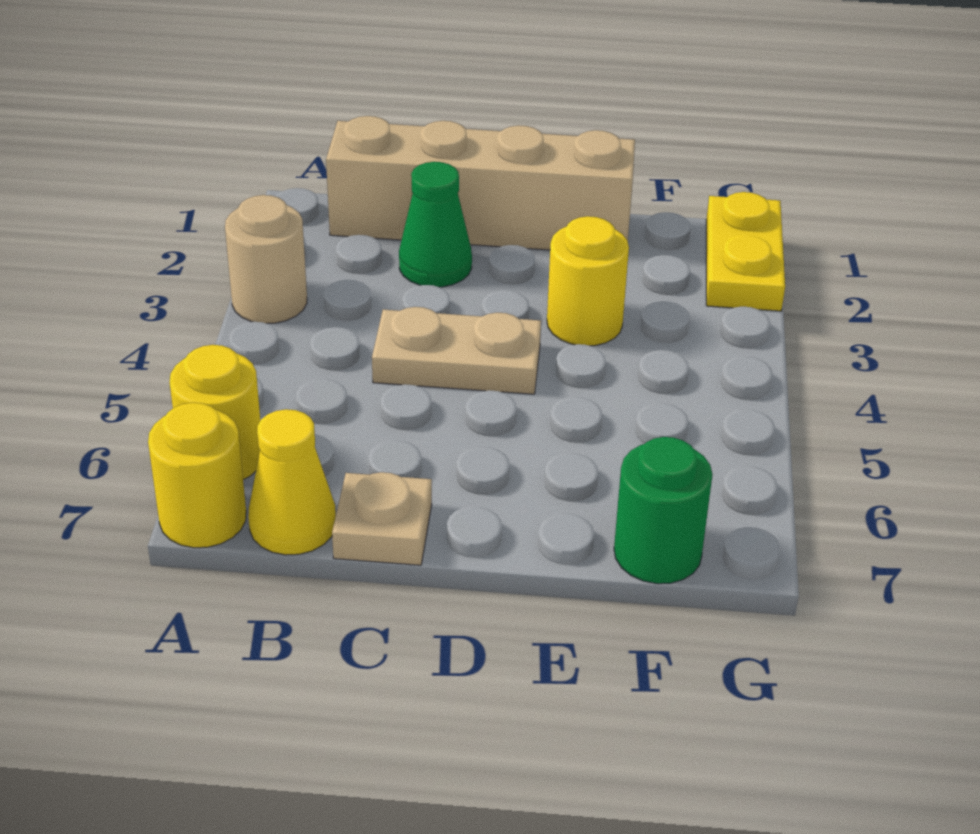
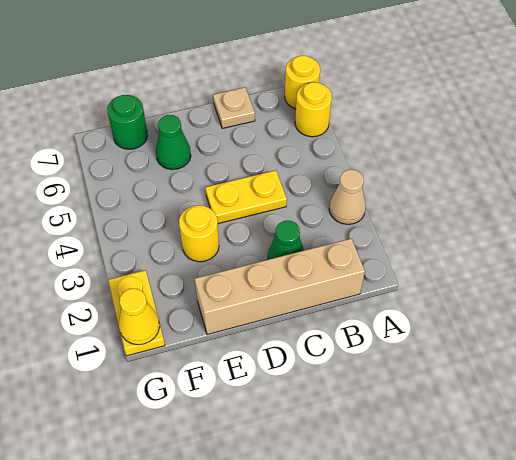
tan round brick A3 level 1 -> tan cone A3 level 1
yellow cone B7 level 1 -> yellow cone G1 level 2
tan plate C4:D4 level 1 -> yellow plate C4:D4 level 1
none -> green cone E6 level 1

